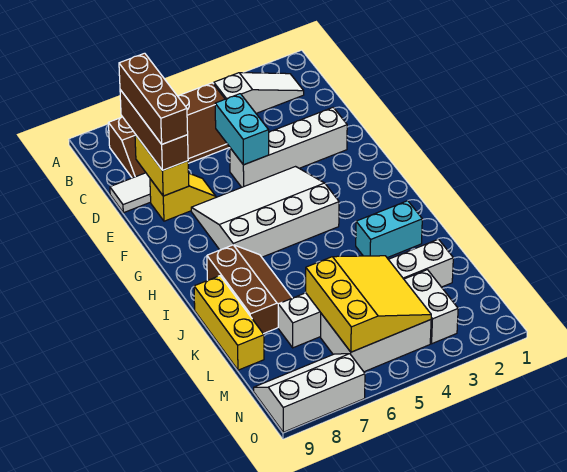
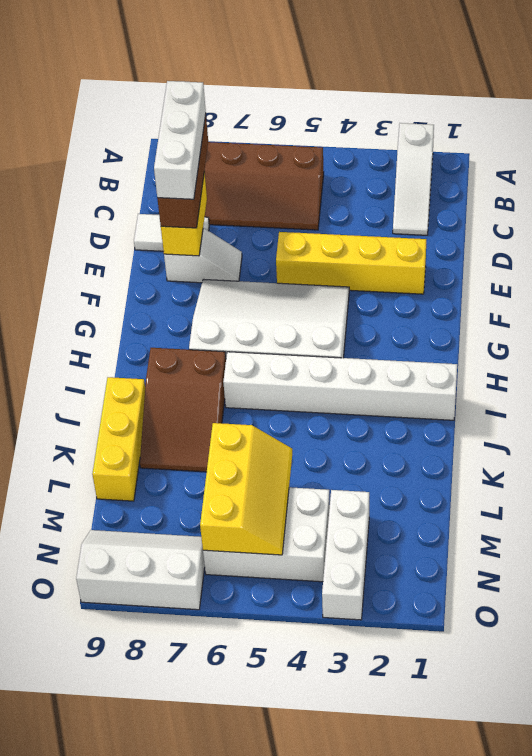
white slope B2:B4 level 1 top 4 -> white slope A2:C2 level 1 top A
brown brick C8:E8 level 4 -> white brick C8:E8 level 4
cyan brick D5:E5 level 2 -> none
white brick E2:E5 level 1 -> yellow brick E2:E5 level 1
yellow slope E7:E8 level 1 top 8 -> white slope E7:E8 level 1 top 8
brown slope I7:K8 level 1 top 8 -> brown slope I7:K8 level 1 top I
cyan brick J2:J3 level 1 -> none
white brick L2:L7 level 1 -> white brick I1:I6 level 1
yellow slope L4:N6 level 2 top 6 -> yellow slope L5:N6 level 2 top 6
white brick M3:N3 level 1 -> white brick M3:O3 level 1

